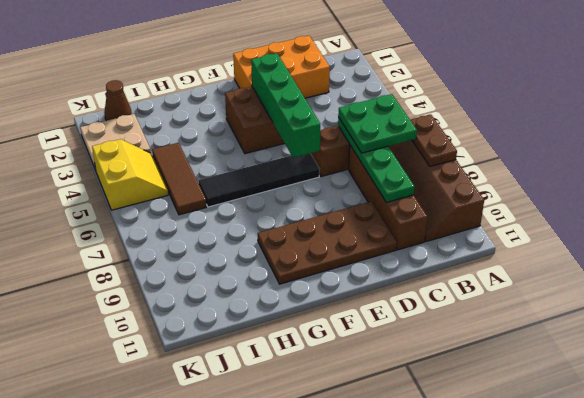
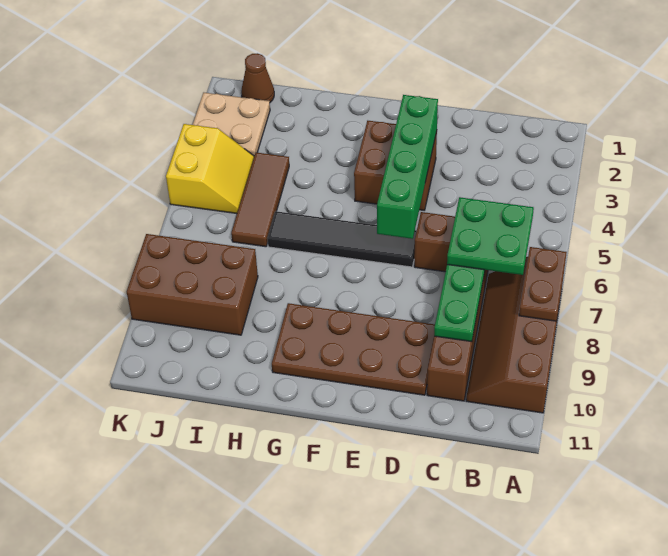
orange brick C1:E2 level 1 -> none
none -> brown brick I8:K9 level 1

